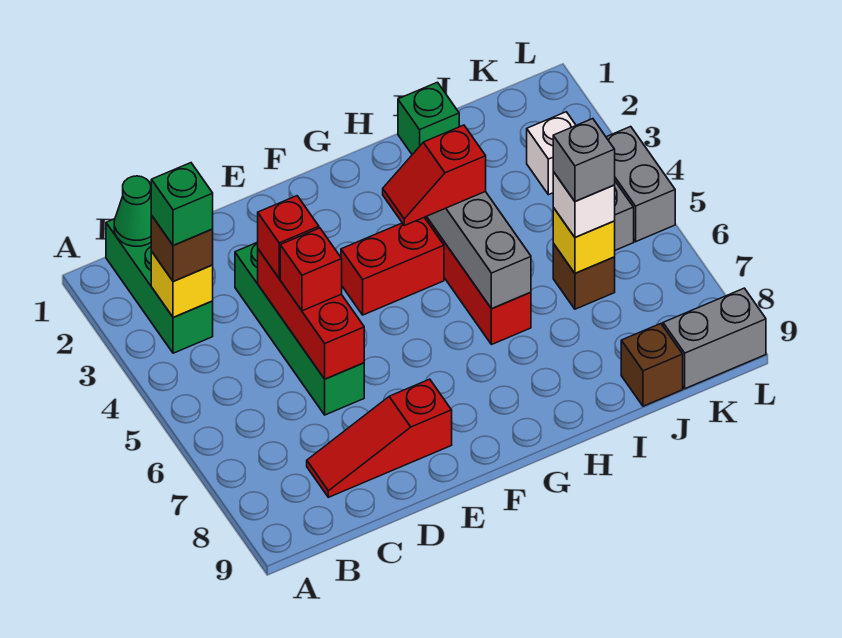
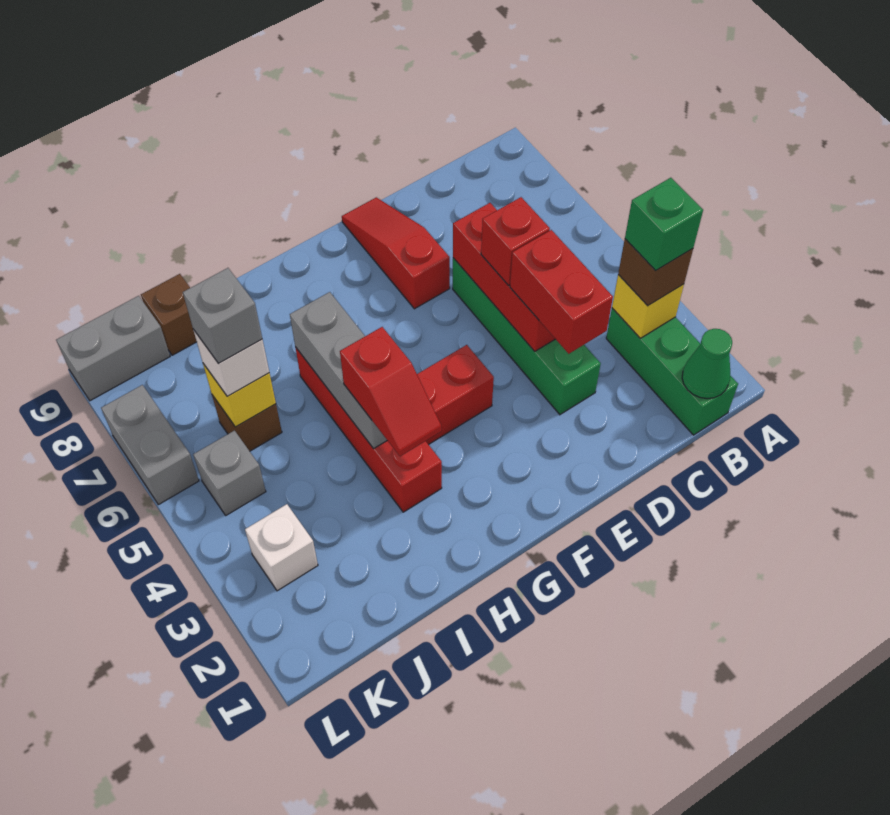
red slope C8:E8 level 1 top E -> red slope E7:E9 level 1 top 7
red brick D4 level 3 -> red brick D3:D4 level 3
red slope G4:H4 level 3 top H -> red slope H3:H4 level 3 top 4
green brick I1 level 1 -> none
grey brick L4:L5 level 1 -> grey brick L6:L7 level 1

